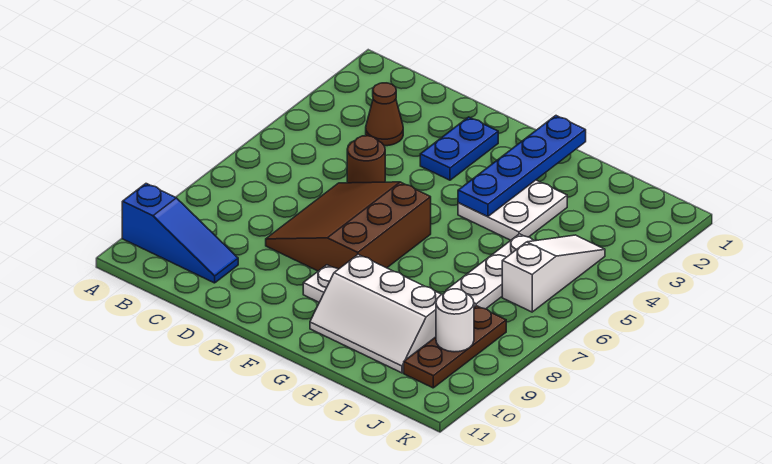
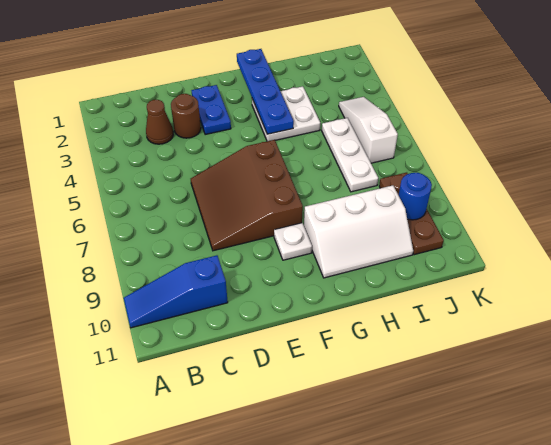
blue slope A10:C10 level 1 top A -> blue slope A10:C10 level 1 top C
brown round brick D5 level 1 -> brown round brick D3 level 1
white round brick J9 level 2 -> blue round brick J9 level 2

